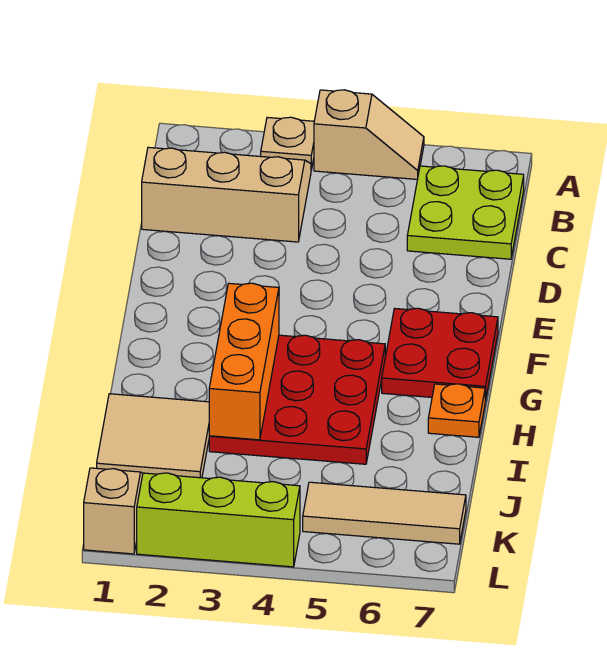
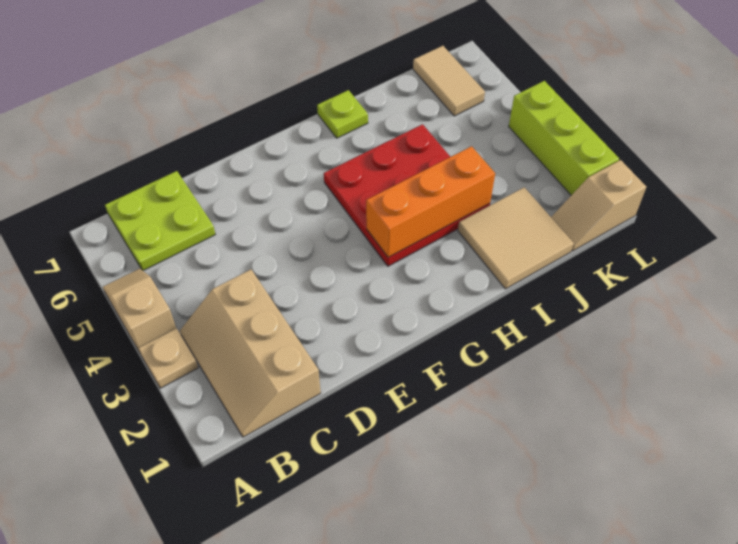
red plate F6:G7 level 1 -> none
orange plate H7 level 1 -> lime plate H7 level 1
tan tile K5:K7 level 1 -> tan tile K6:K7 level 1

